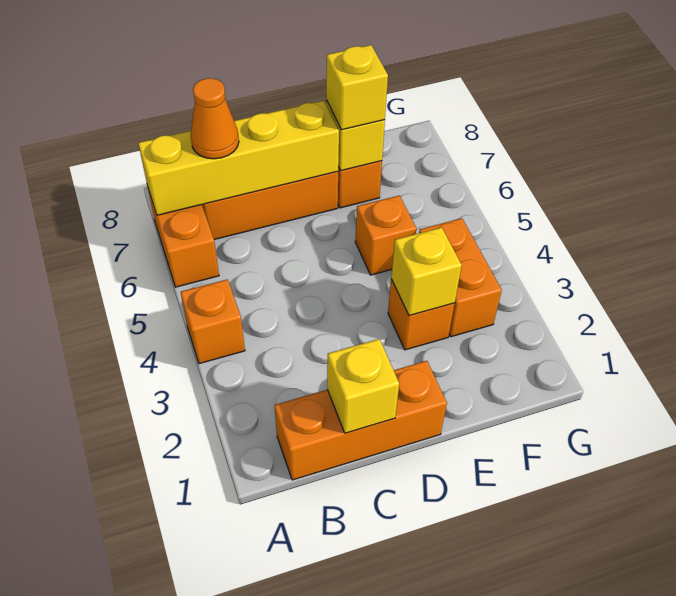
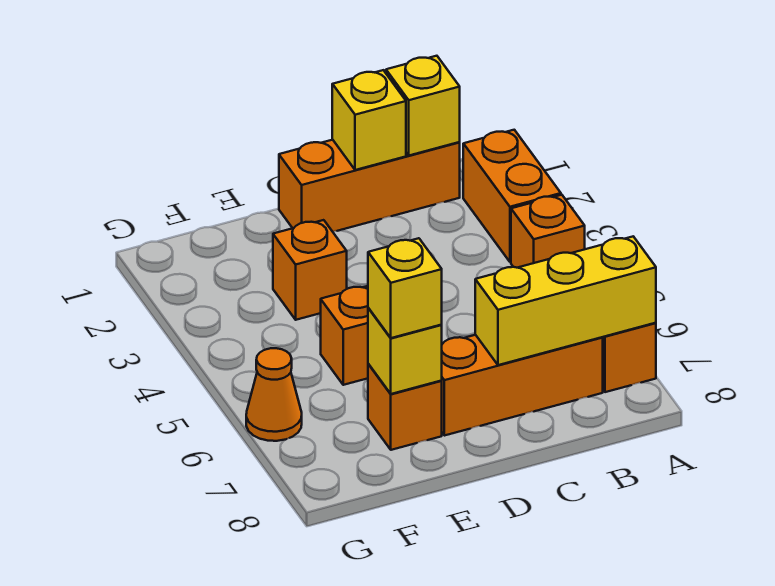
yellow brick A7:D7 level 2 -> yellow brick A7:C7 level 2
orange cone B7 level 3 -> orange cone G6 level 1
yellow brick E3 level 2 -> yellow brick B1 level 2
orange brick F3:F4 level 1 -> orange brick A2:A3 level 1

